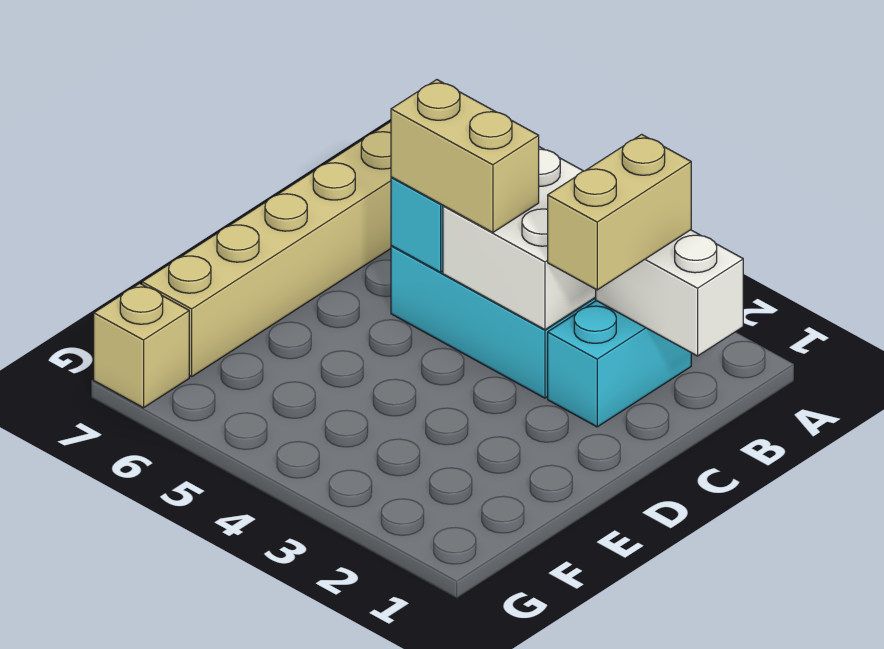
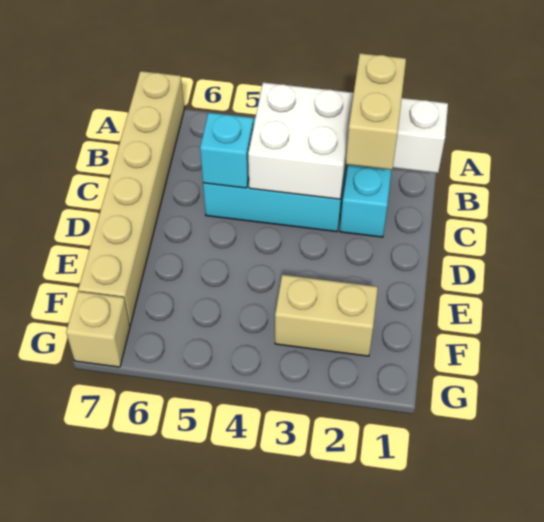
tan brick C4:C5 level 3 -> tan brick F2:F3 level 1

